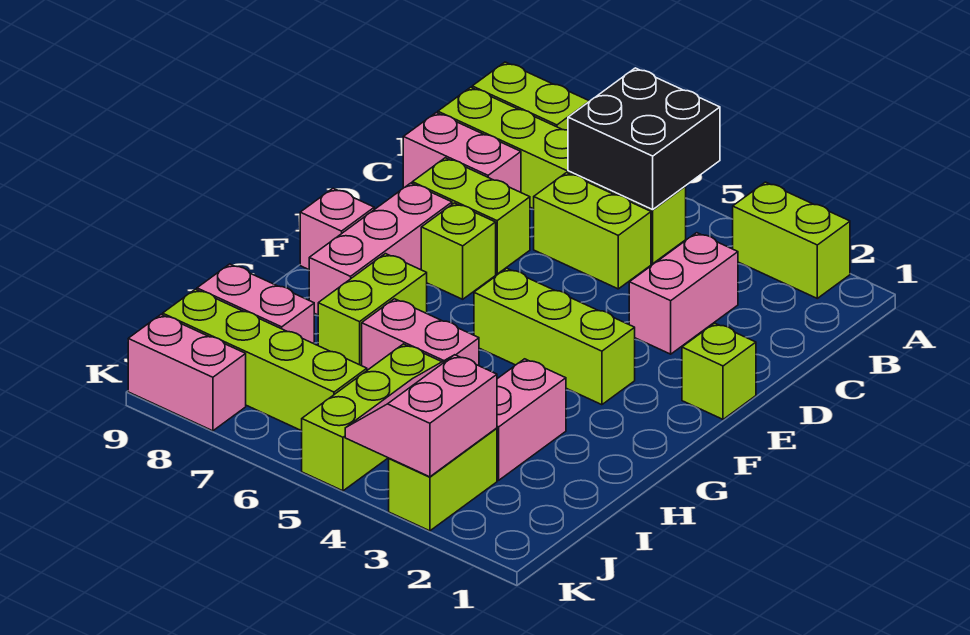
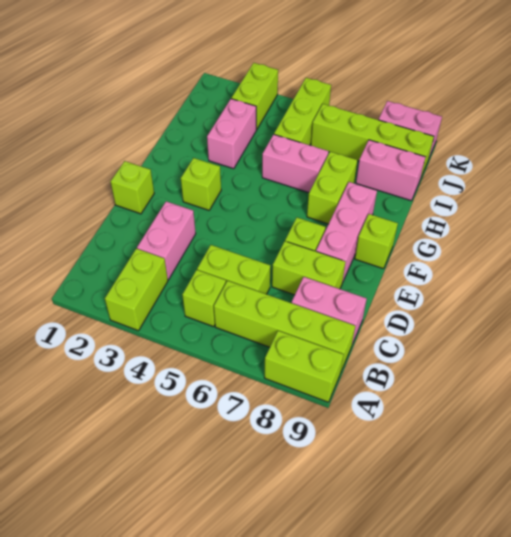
lime brick A2:A3 level 1 -> lime brick A3:B3 level 1
black brick A5:B6 level 2 -> none
lime brick F3:F5 level 1 -> lime brick F3 level 1
pink brick F9 level 1 -> lime brick F9 level 1
pink slope J3:K4 level 2 top 3 -> none

